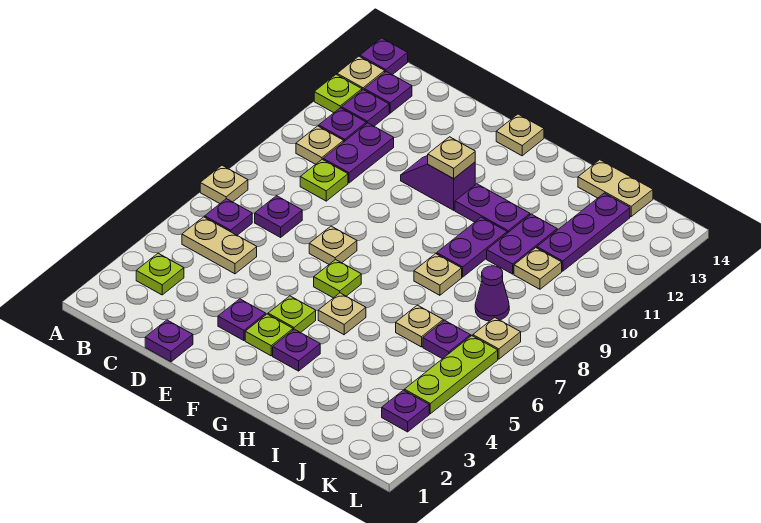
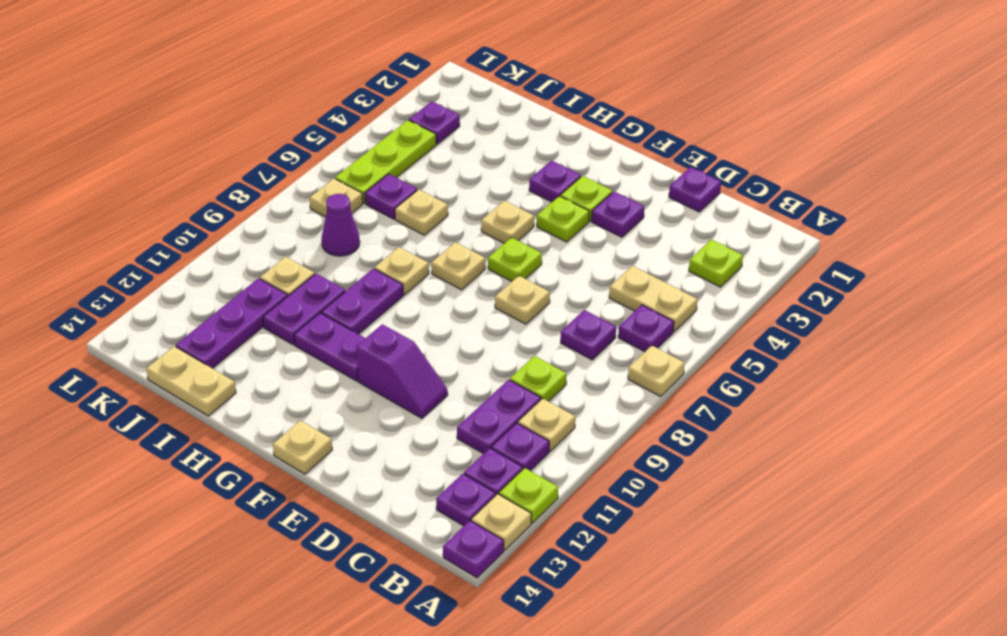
tan plate F11 level 2 -> tan plate G7 level 1

